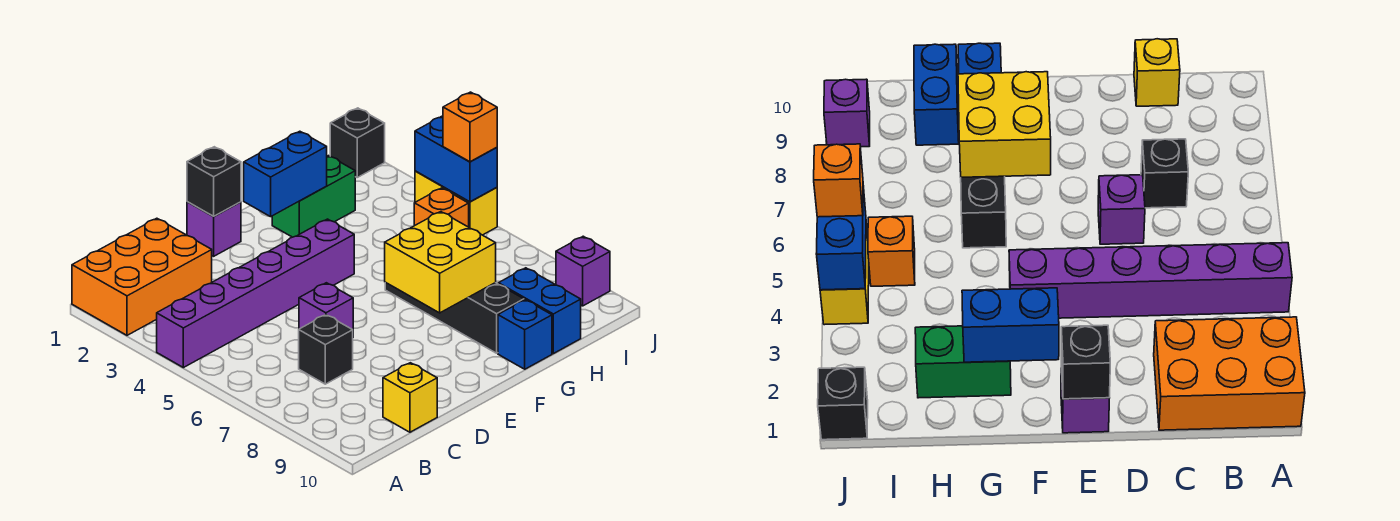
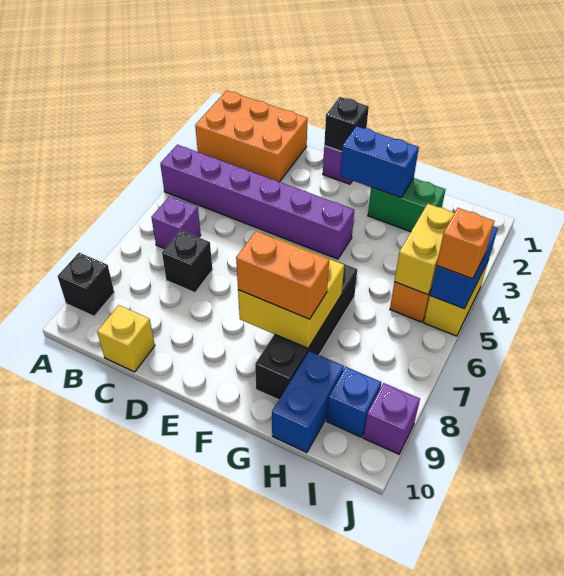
purple brick D6 level 1 -> purple brick B6 level 1
none -> orange brick F8:G8 level 3
blue brick G10 level 1 -> blue brick I9 level 1
none -> yellow brick I4:I5 level 2
black brick J1 level 1 -> black brick A9 level 1

